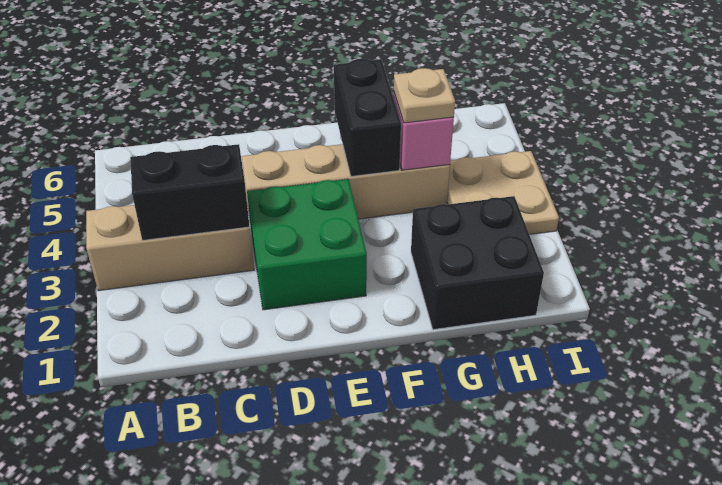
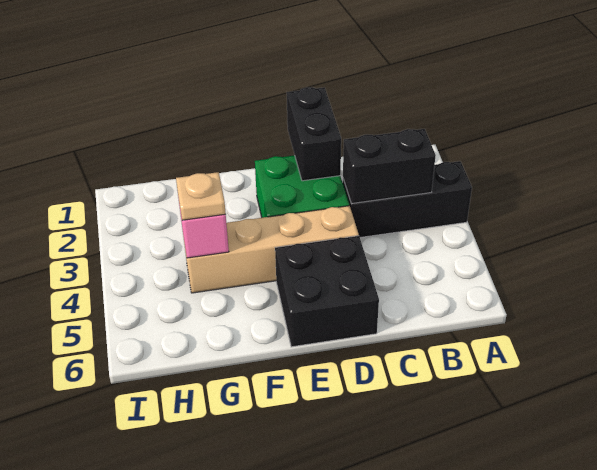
tan brick A3:C3 level 1 -> black brick A3:C3 level 1
black brick F4:F5 level 2 -> black brick D1:D2 level 2
black brick G1:H2 level 1 -> black brick D5:E6 level 1
tan plate H3:I4 level 1 -> none

